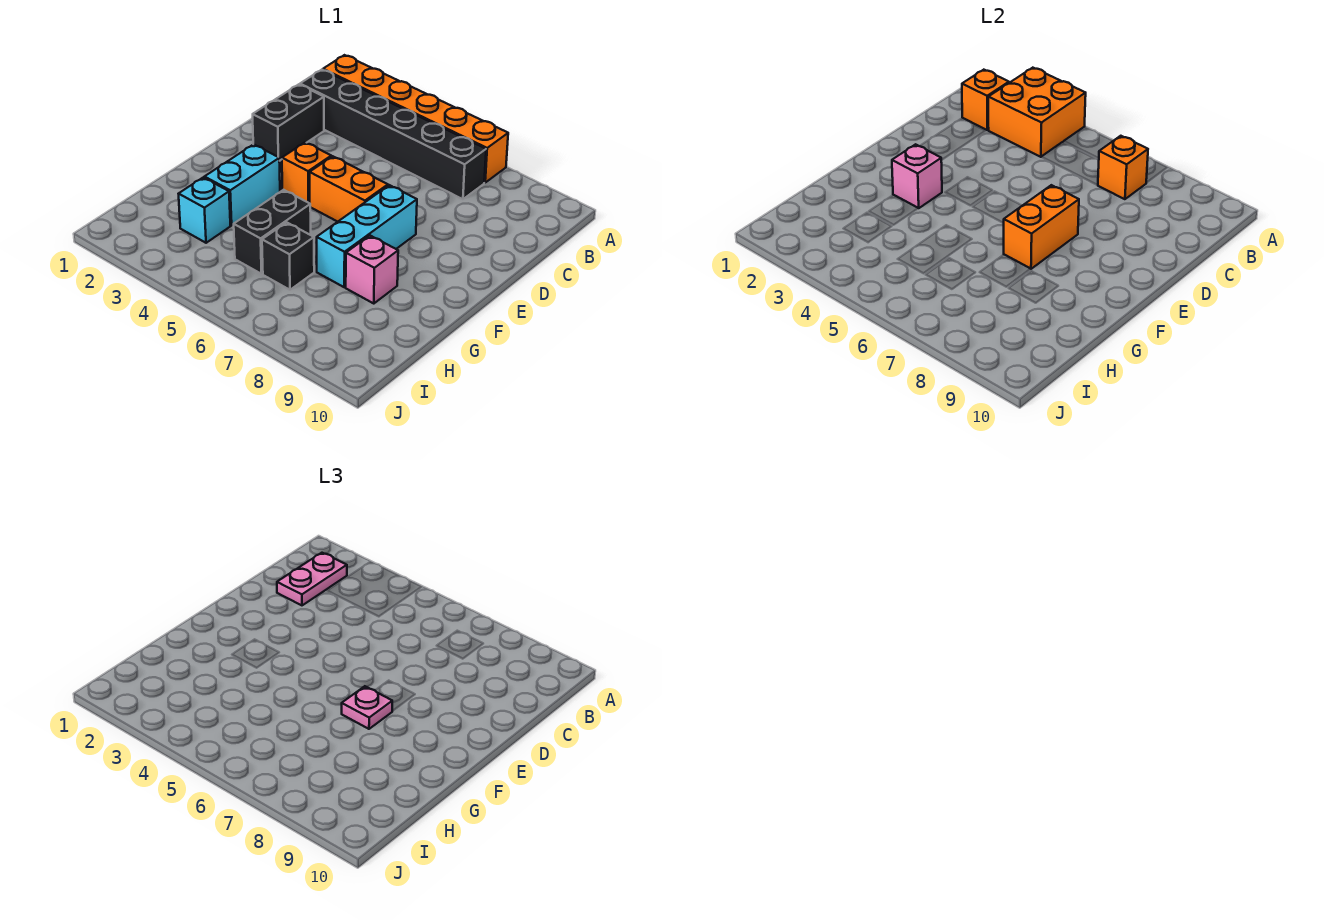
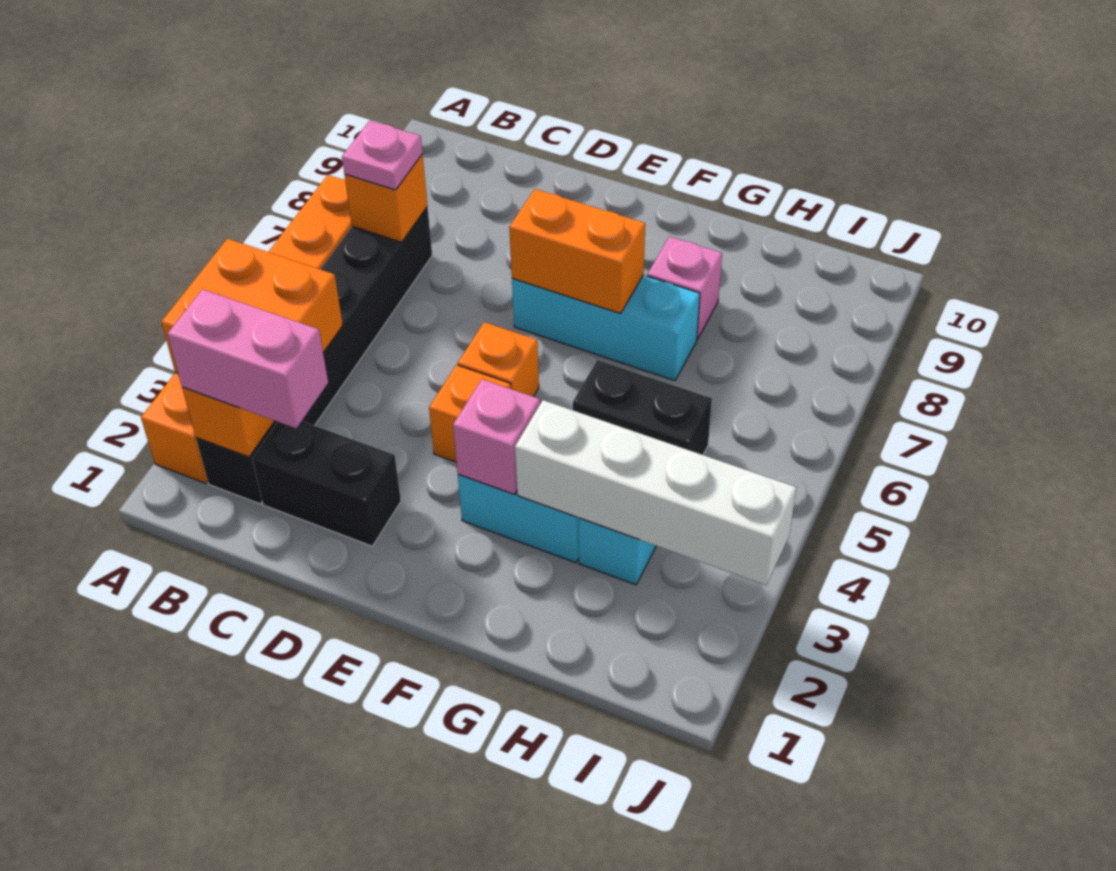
pink plate B2:C2 level 3 -> pink brick B2:C2 level 3
orange brick E5:E6 level 1 -> orange brick E5 level 1
pink plate F7 level 3 -> pink plate B7 level 3
none -> white brick G3:J3 level 2
black brick H6 level 1 -> none

